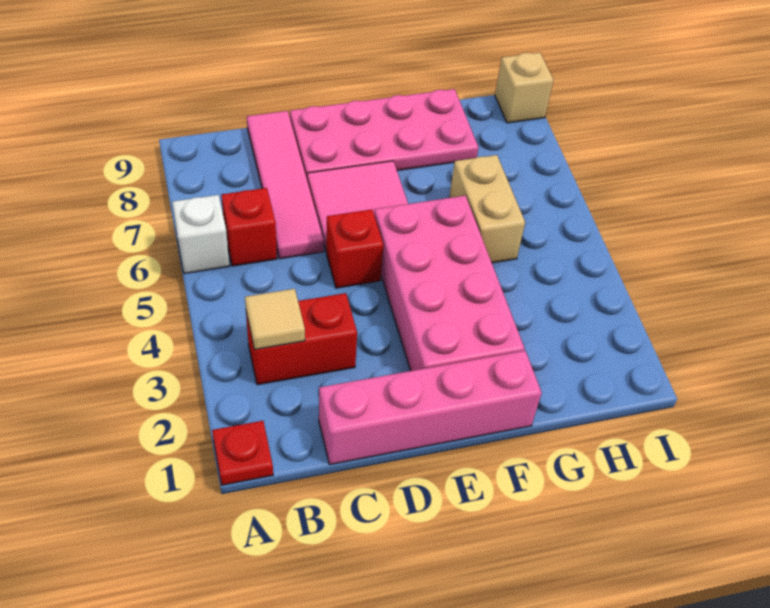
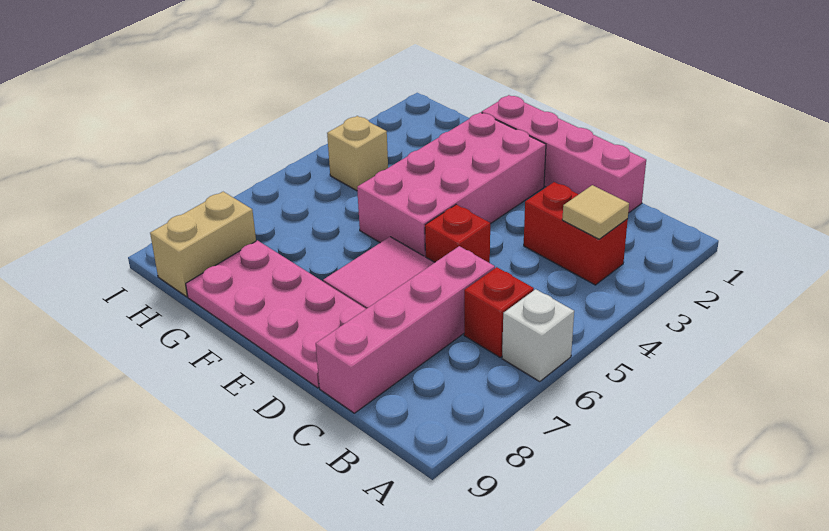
red plate A1 level 1 -> none
pink tile C6:C9 level 1 -> pink brick C6:C9 level 1
tan brick G5:G6 level 1 -> tan brick H8:H9 level 1
tan brick I9 level 1 -> tan brick H4 level 1

